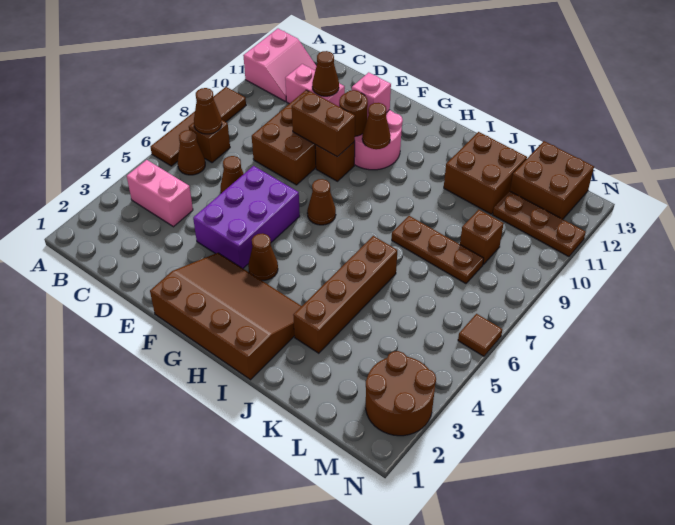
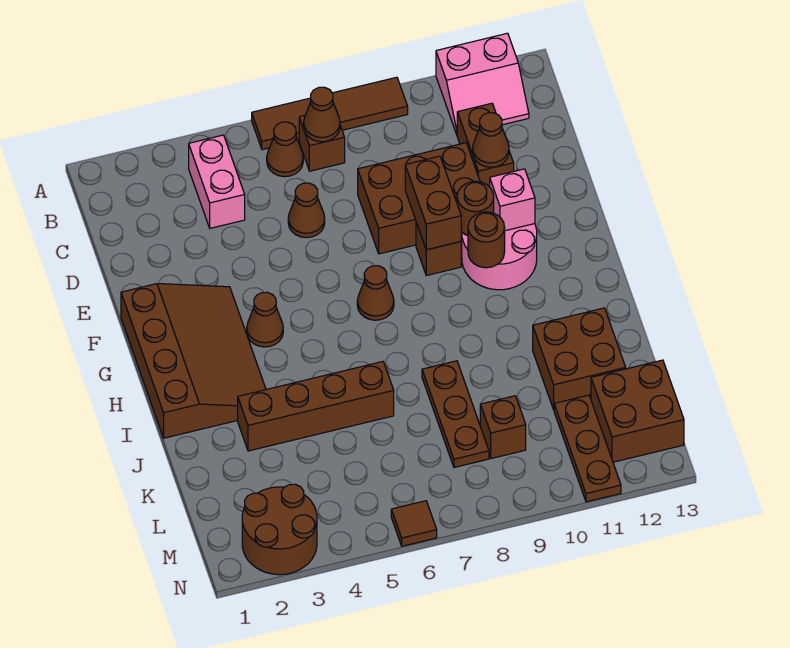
pink brick C11:D11 level 1 -> brown brick C11:D11 level 1
purple brick E4:F6 level 1 -> none
brown cone G10 level 2 -> brown round brick G10 level 2

